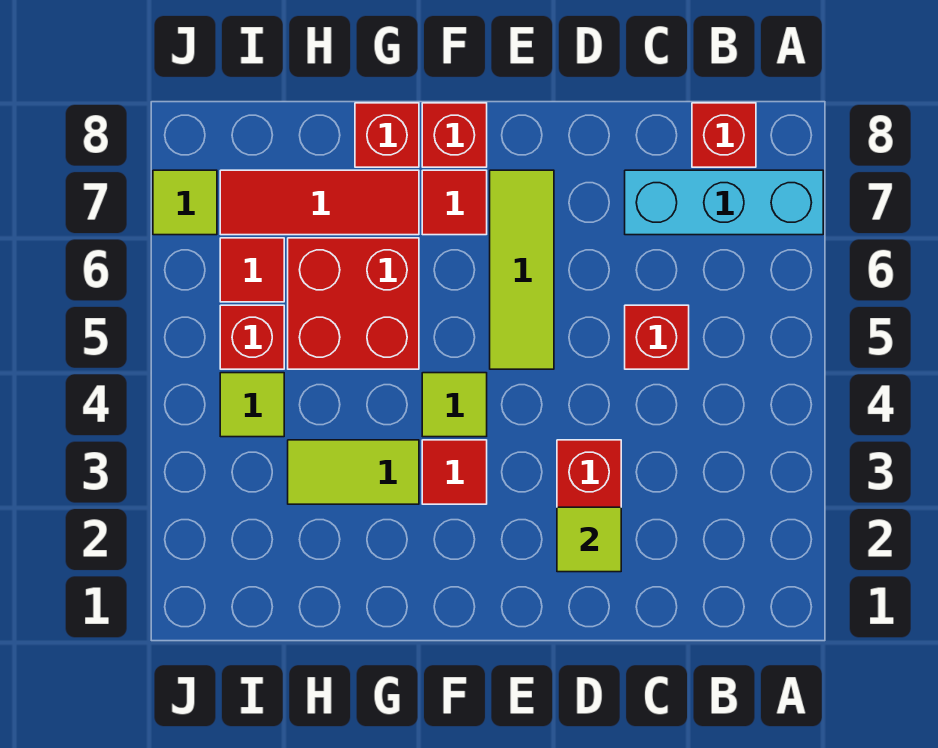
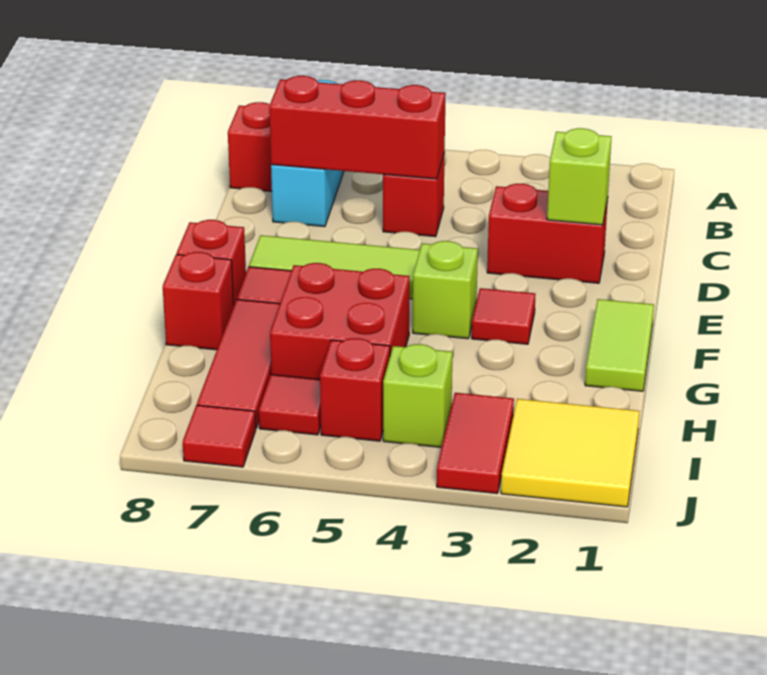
none -> red brick C5:C7 level 2
lime tile D2 level 2 -> lime brick D2 level 2
lime tile F4 level 1 -> lime brick F4 level 1
lime tile G3:H3 level 1 -> lime tile F1:G1 level 1
none -> yellow tile I1:J2 level 1
none -> red tile I3:J3 level 1
lime tile I4 level 1 -> lime brick I4 level 1
lime tile J7 level 1 -> red tile J7 level 1

